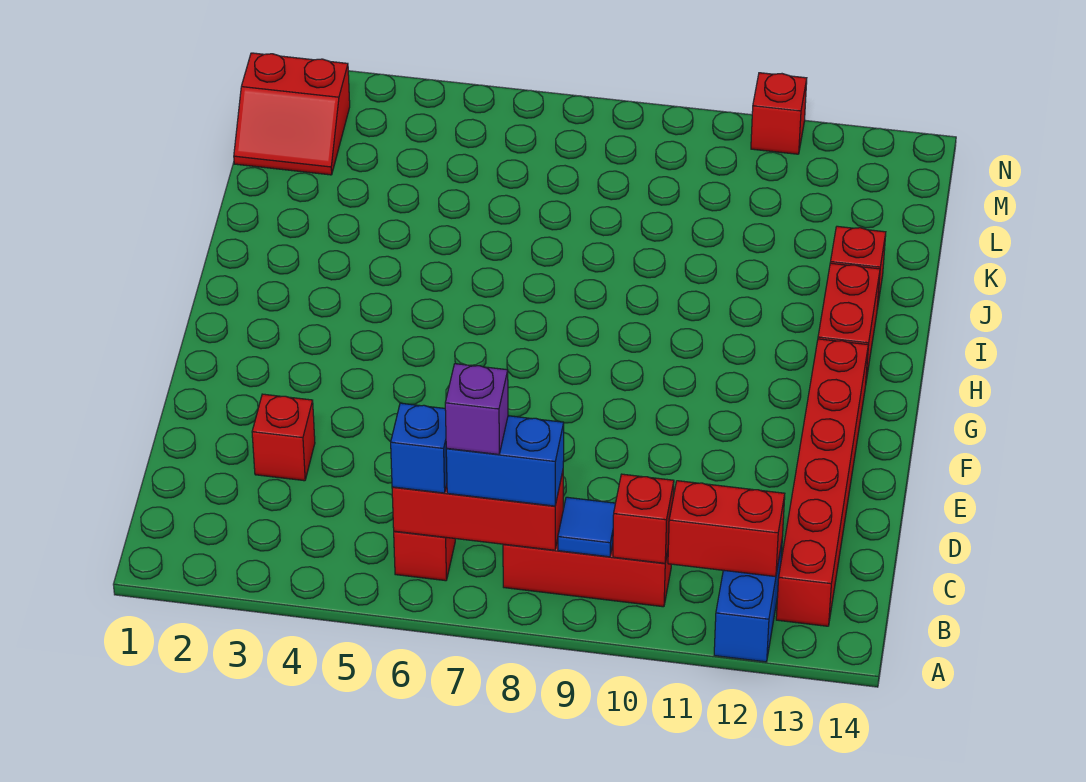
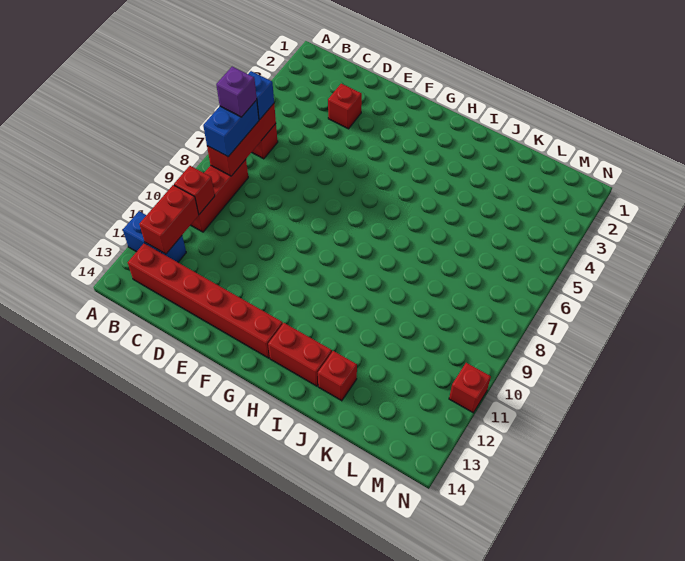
blue tile B9 level 2 -> none
red slope L1:M2 level 1 top M -> none

